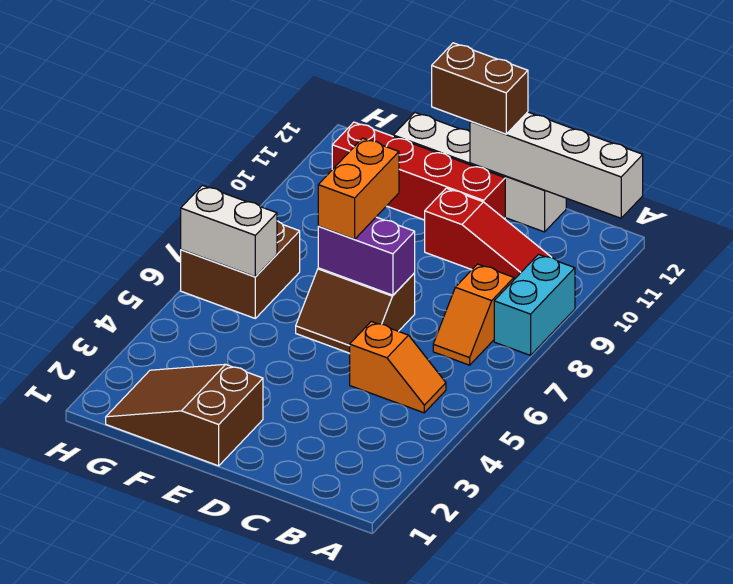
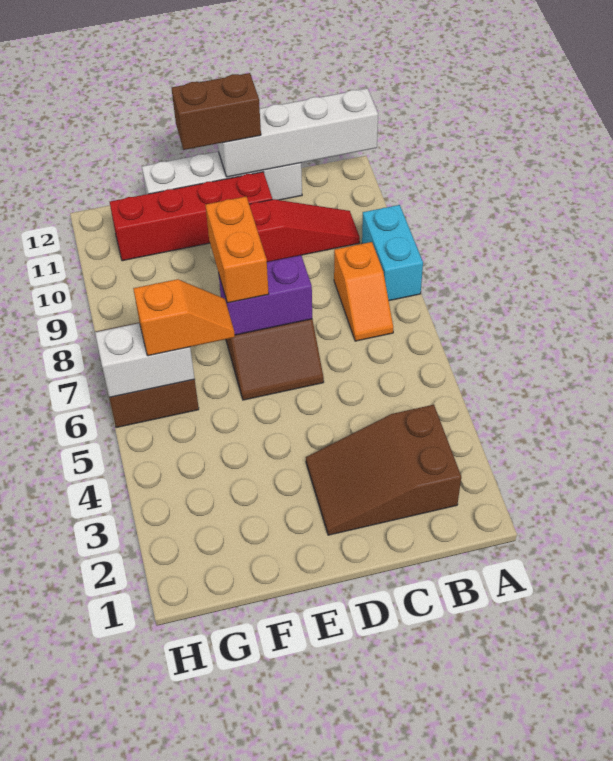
orange slope B5:C5 level 1 top C -> orange slope F6:G6 level 3 top G
brown slope E1:G2 level 1 top E -> brown slope B2:D3 level 1 top B

